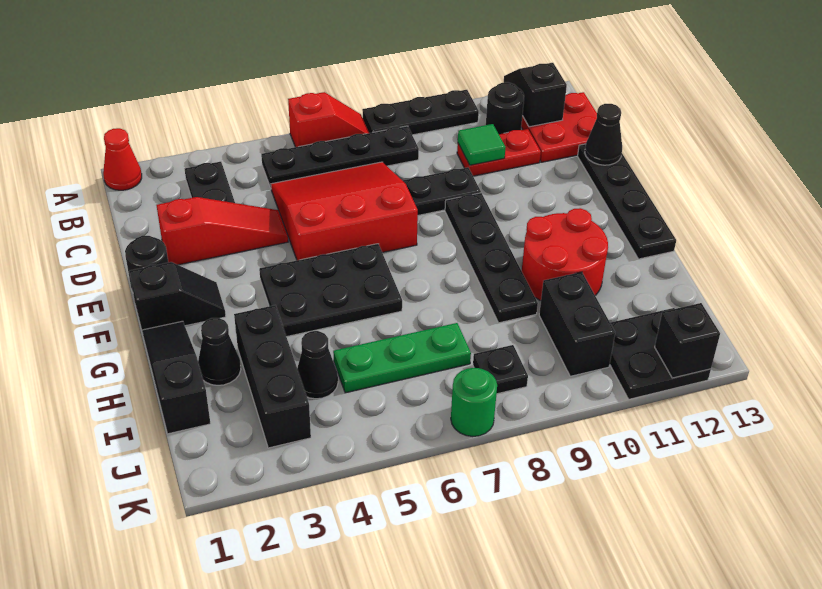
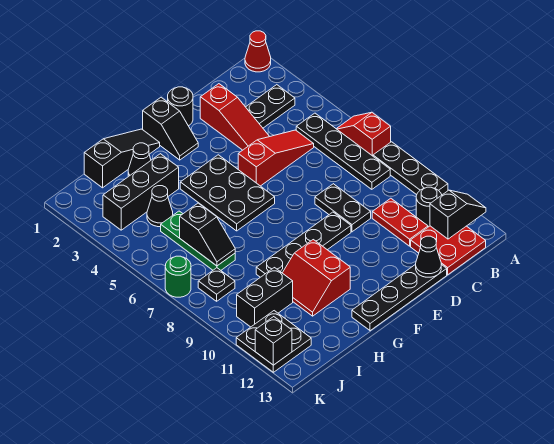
red slope A6:A7 level 1 top 6 -> red slope A6:A7 level 1 top 7
red slope C5:E7 level 1 top E -> red slope C5:E5 level 1 top E
green tile C10 level 2 -> none
red round brick G10:H11 level 1 -> red slope G10:H11 level 1 top G
none -> black slope I6:I7 level 2 top 6

